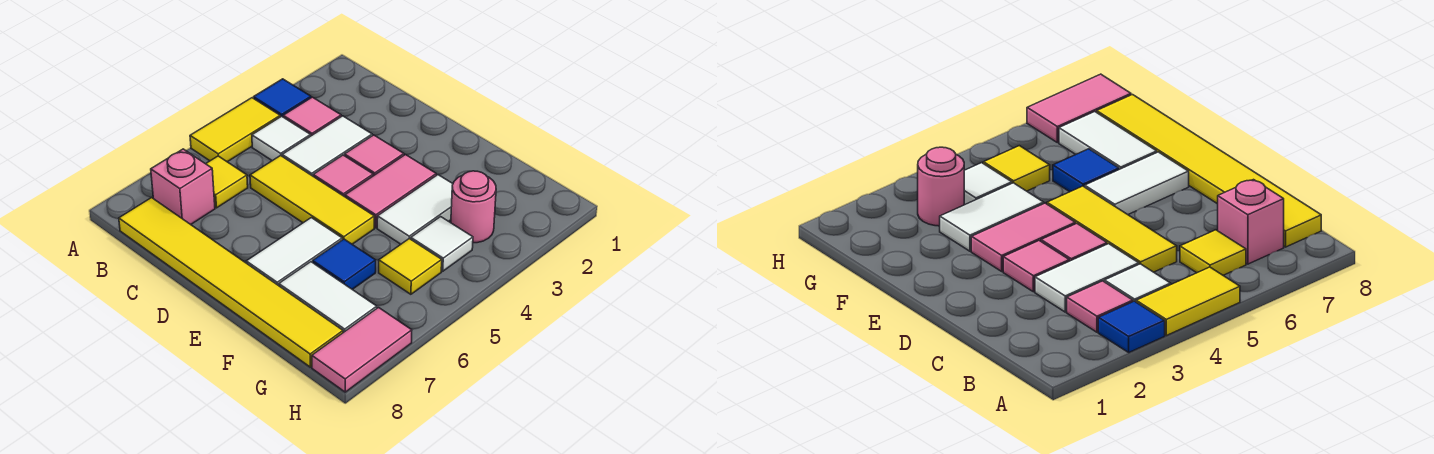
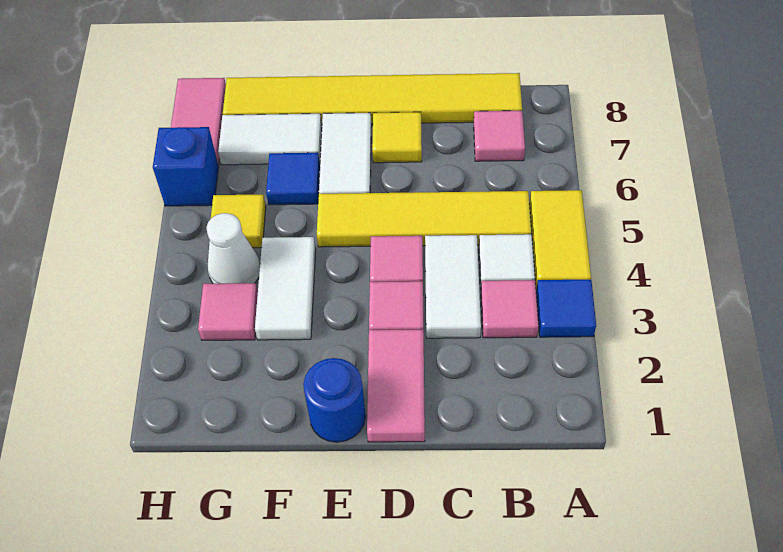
yellow tile B6 level 1 -> yellow tile D7 level 1
pink brick B7 level 1 -> pink tile B7 level 1
yellow tile C5:E5 level 1 -> yellow tile B5:E5 level 1
none -> blue round brick E1 level 1
pink tile E3:E4 level 1 -> pink tile D1:D2 level 1
pink round brick G3 level 1 -> pink tile G3 level 1
white tile G4 level 1 -> white cone G4 level 1
none -> blue brick H6 level 1

